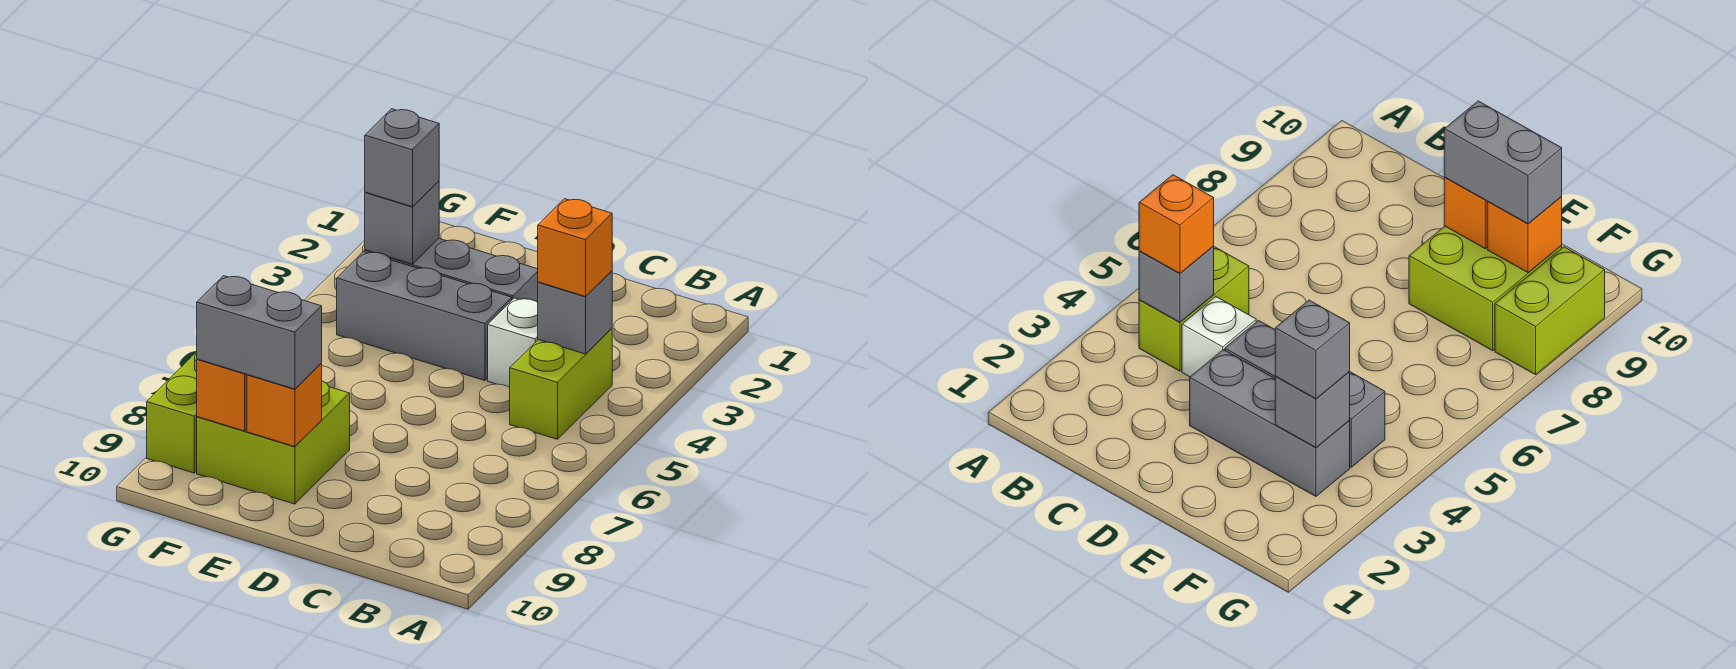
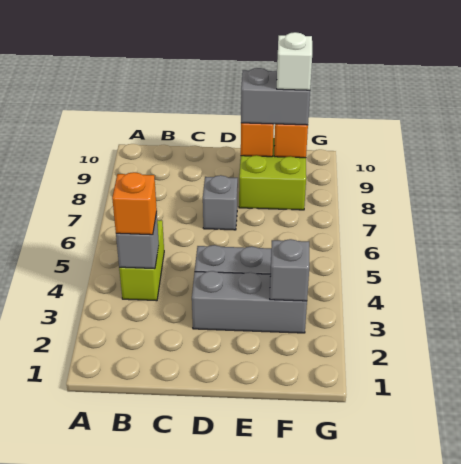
white brick C4 level 1 -> white brick F9 level 4
grey brick F3 level 3 -> grey brick D7 level 1
lime brick G8:G9 level 1 -> none

